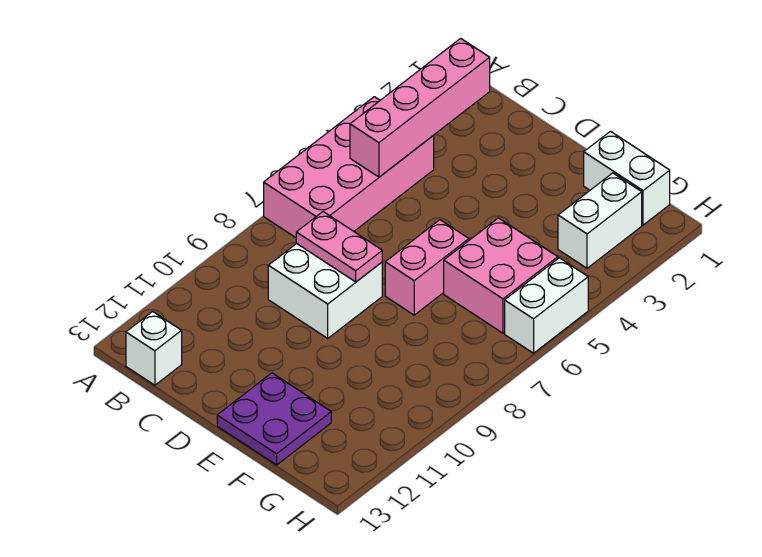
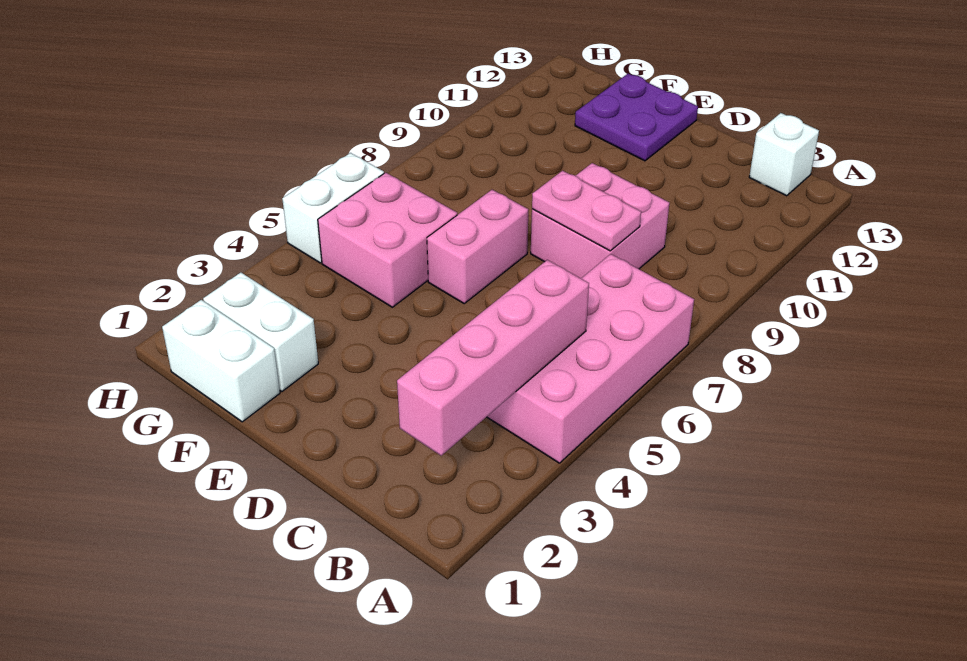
white brick C8:D9 level 1 -> pink brick C8:D9 level 1
white brick G2:G3 level 1 -> white brick F2:G2 level 1

